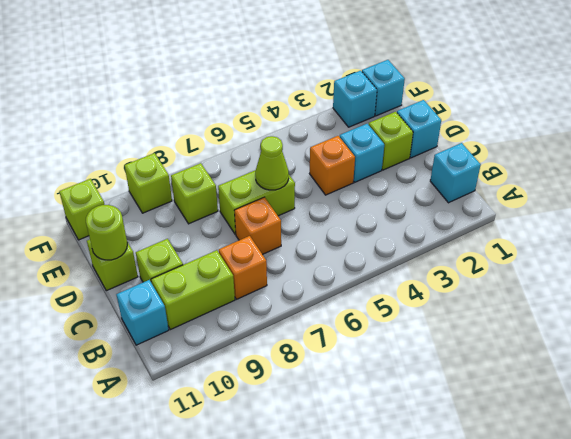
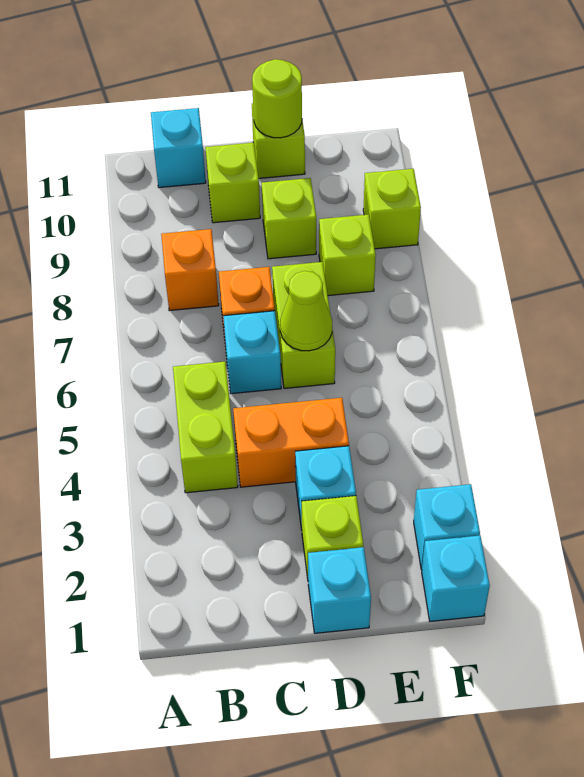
cyan brick B1 level 1 -> cyan brick C6 level 1
lime brick B9:B10 level 1 -> lime brick B4:B5 level 1
orange brick D4 level 1 -> orange brick C4:D4 level 1
lime brick F11 level 1 -> lime brick D9 level 1

